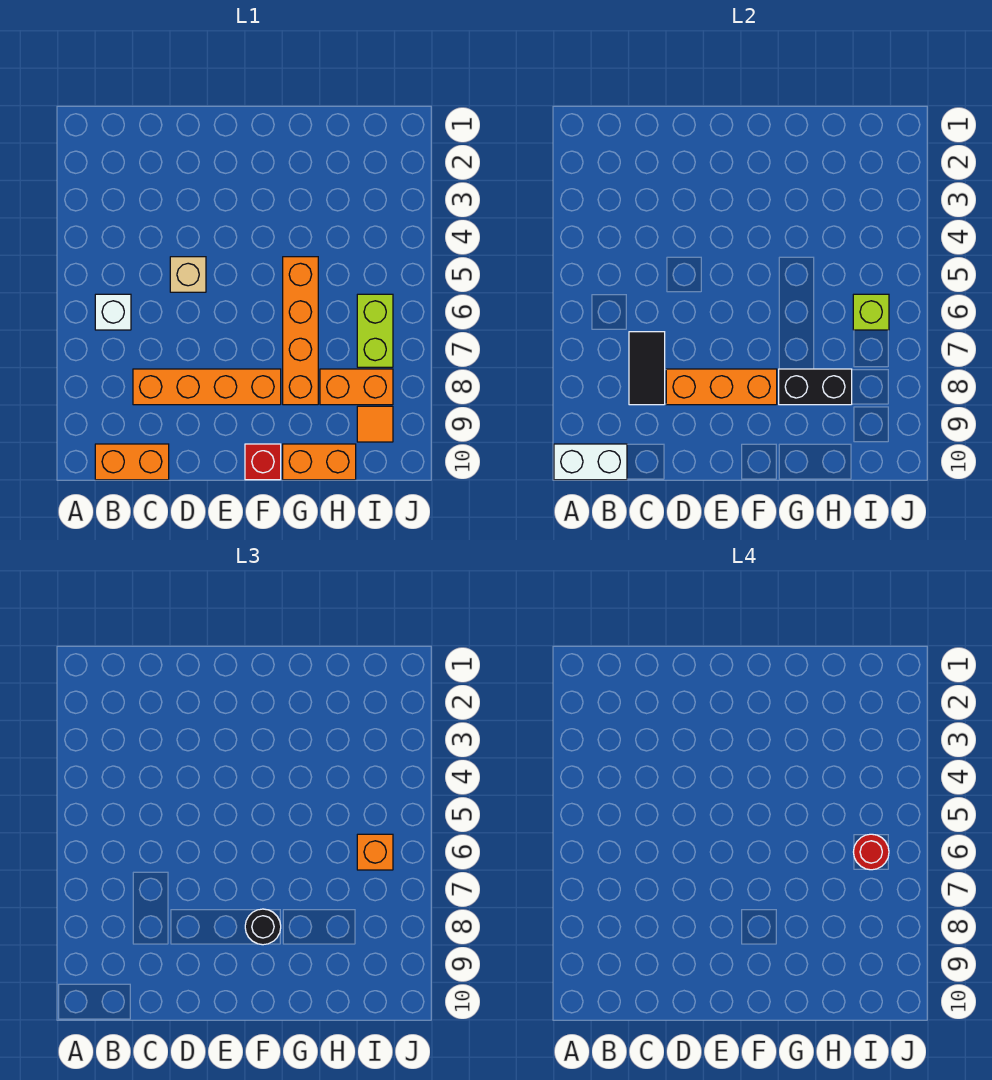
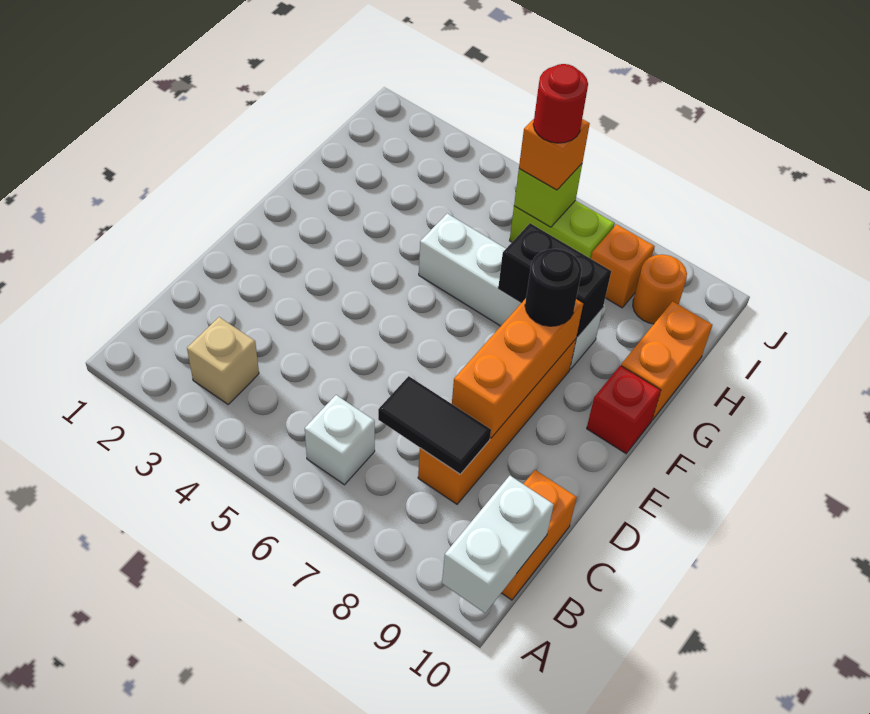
tan brick D5 level 1 -> tan brick B3 level 1
orange brick G5:G8 level 1 -> white brick G5:G8 level 1
black brick G8:H8 level 2 -> black brick G7:G8 level 2
orange brick H8:I8 level 1 -> orange brick I8 level 1
orange tile I9 level 1 -> orange round brick I9 level 1

